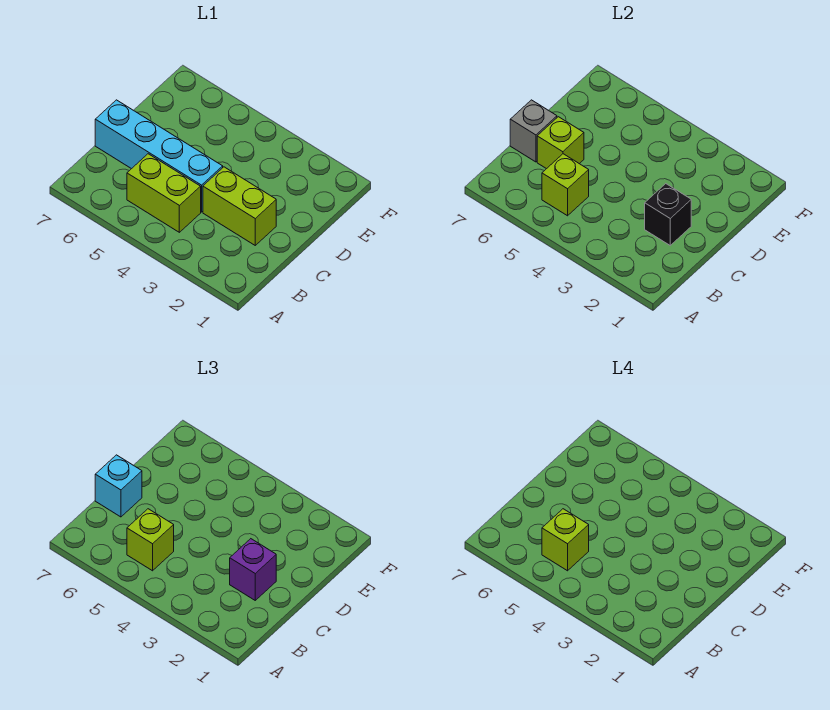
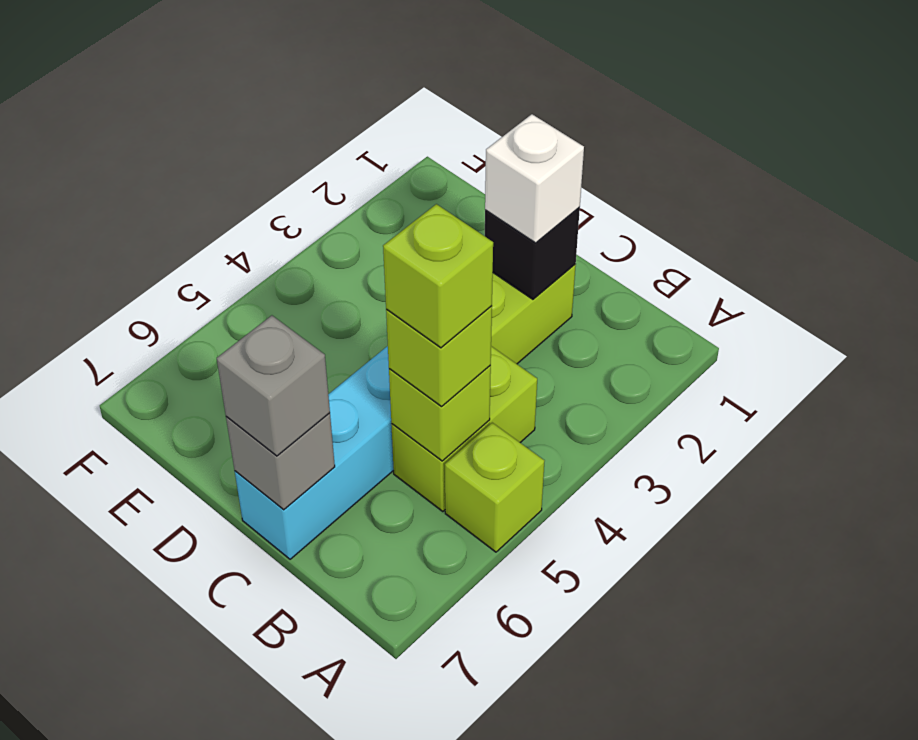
purple brick C2 level 3 -> white brick C2 level 3
lime brick C6 level 2 -> lime brick A5 level 1
cyan brick C7 level 3 -> grey brick C7 level 3

